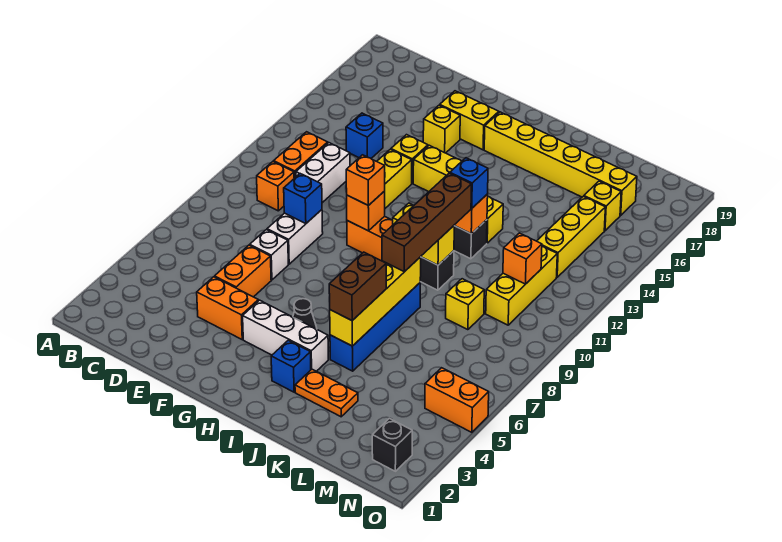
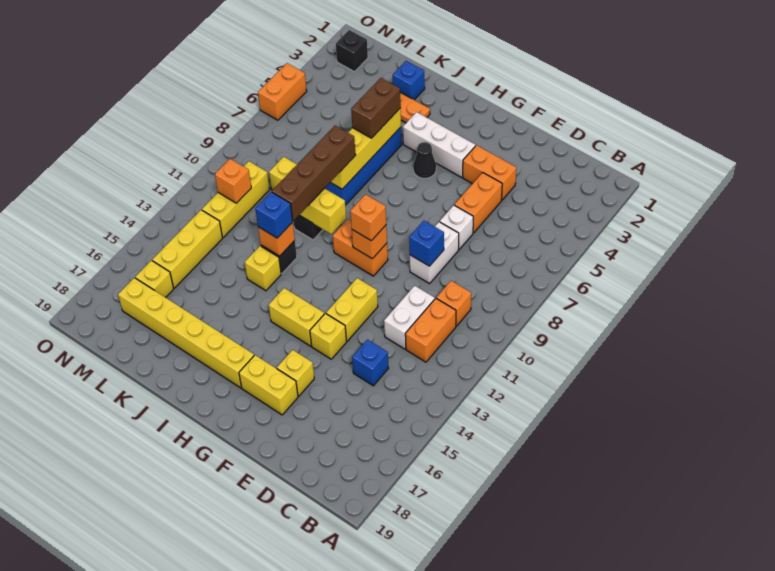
blue brick I3 level 1 -> blue brick K2 level 1
orange brick N5:O5 level 1 -> orange brick O5:O6 level 1

